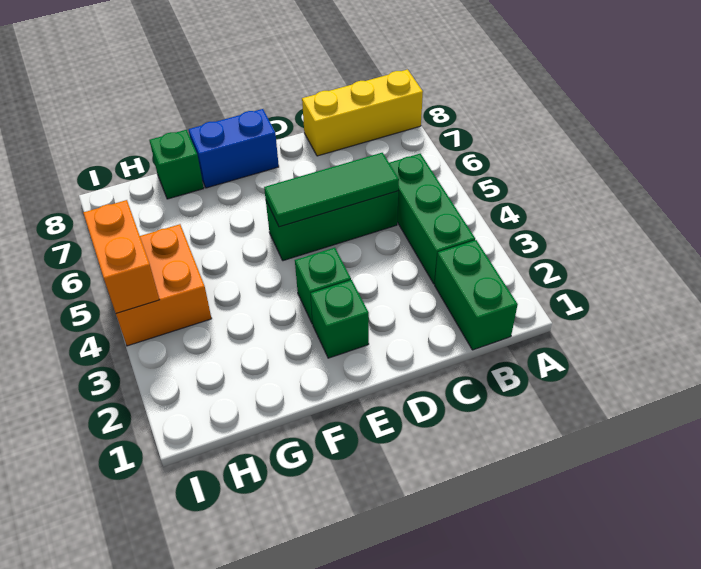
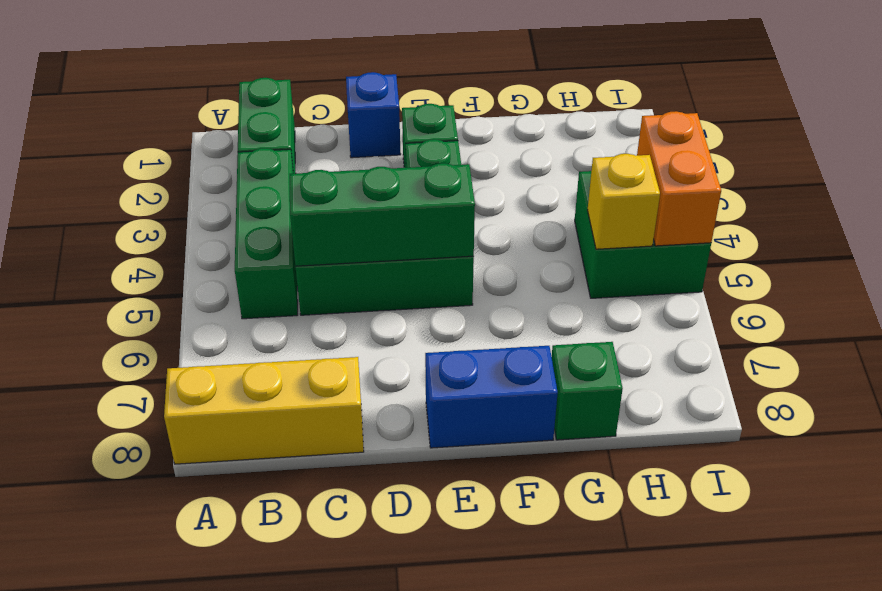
green tile C5:E5 level 2 -> green brick C5:E5 level 2
none -> blue brick D1 level 1
orange brick H4:I5 level 1 -> green brick H4:I5 level 1
none -> yellow brick H5 level 2

